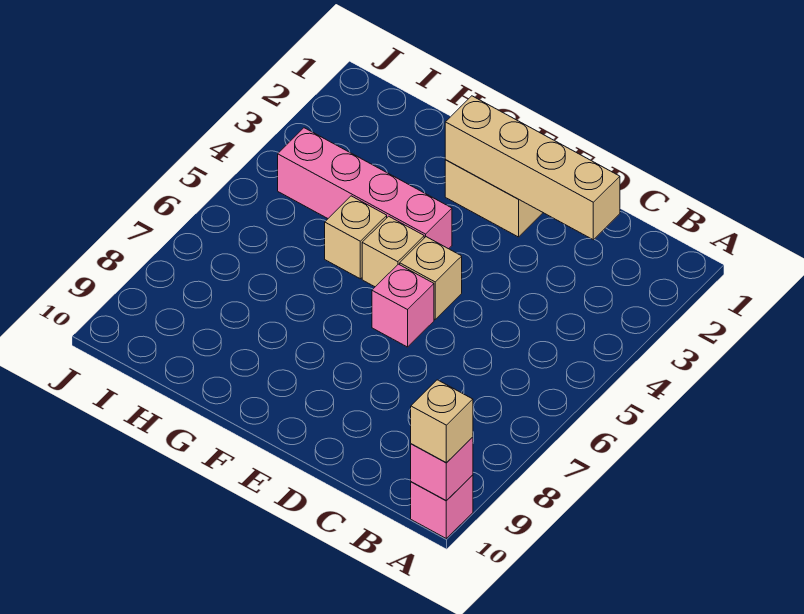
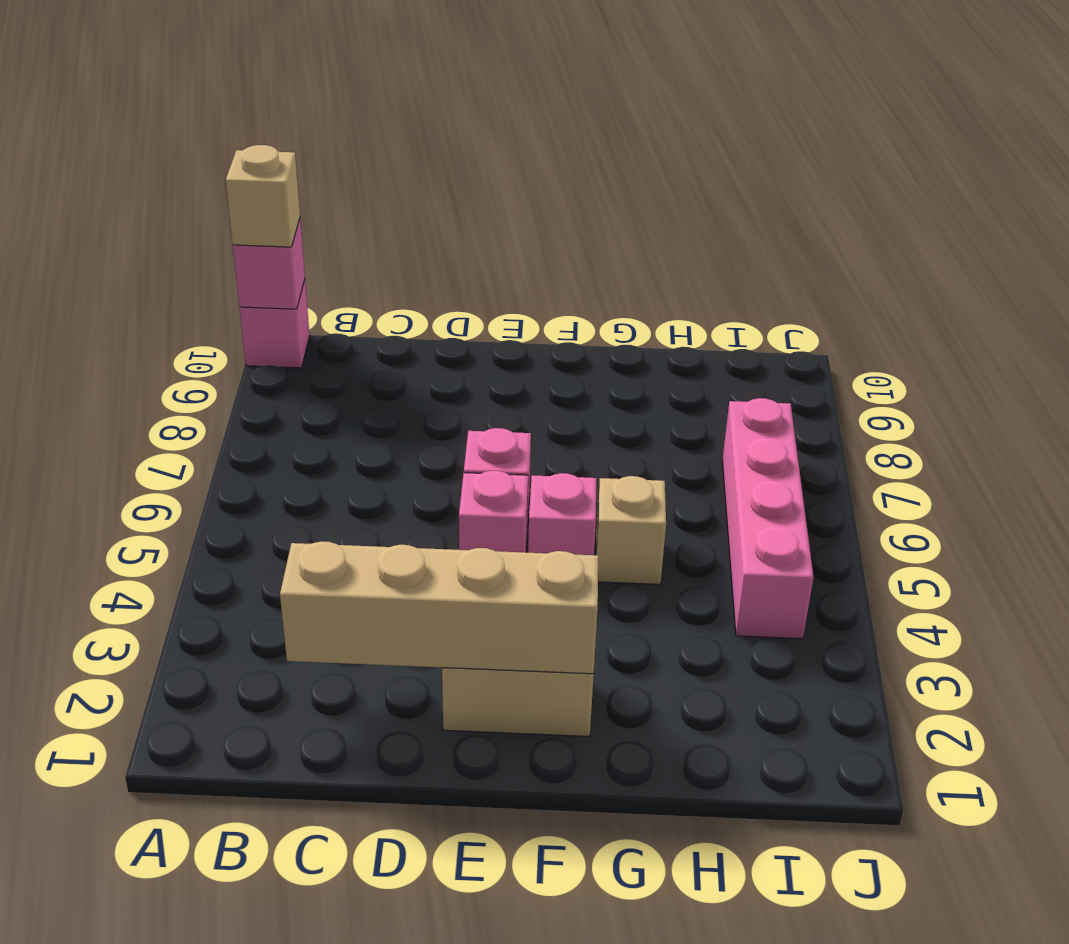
tan brick E5 level 1 -> pink brick E5 level 1
pink brick F4:I4 level 1 -> pink brick I4:I7 level 1
tan brick F5 level 1 -> pink brick F5 level 1

